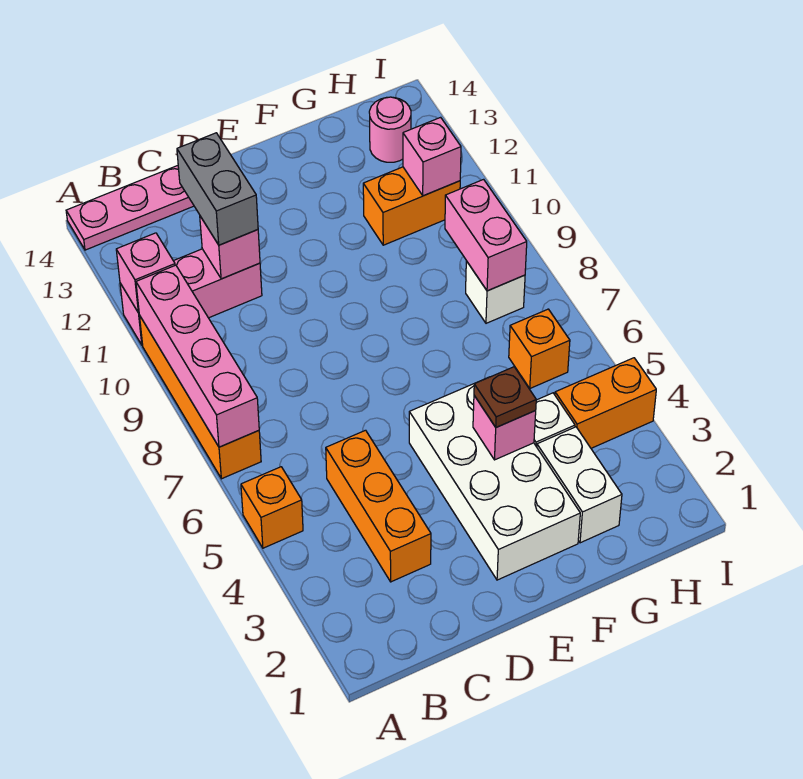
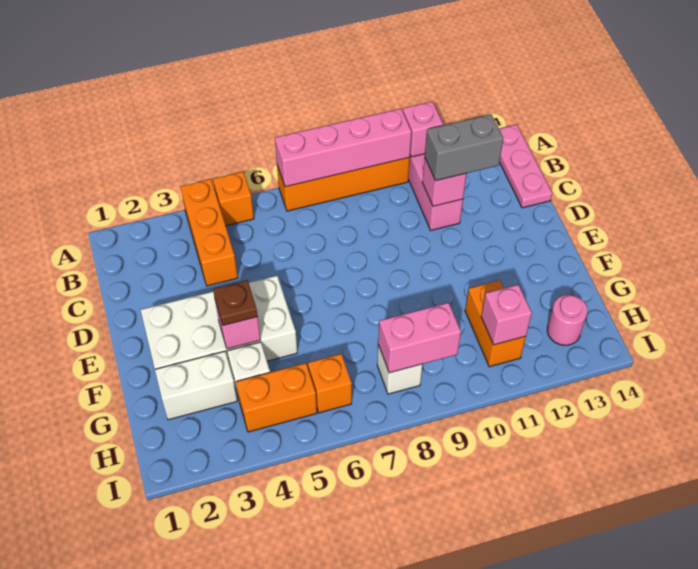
orange brick C3:C5 level 1 -> orange brick A4:C4 level 1
orange brick H4:I4 level 1 -> orange brick H4:H5 level 1

